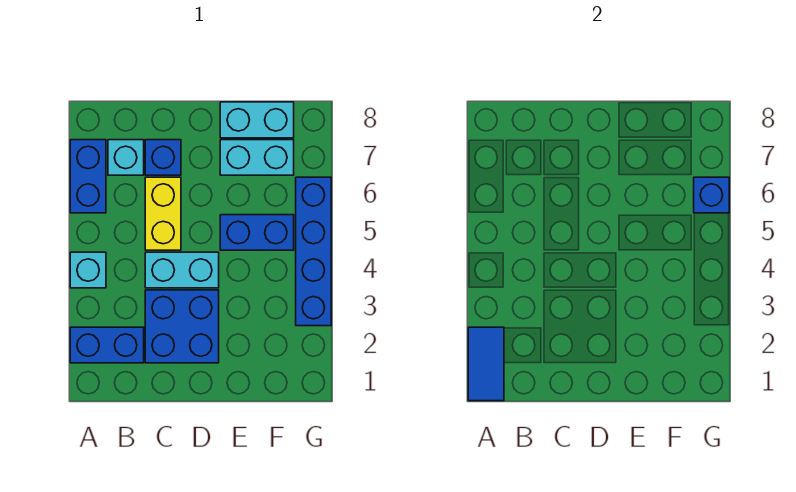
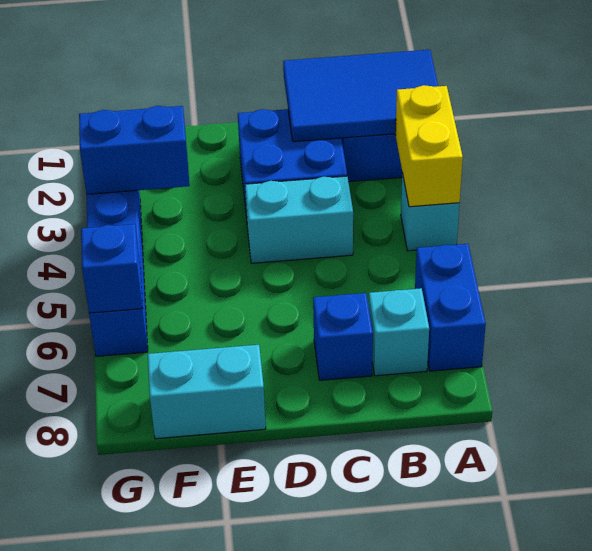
blue tile A1:A2 level 2 -> blue tile A1:C2 level 2
yellow brick C5:C6 level 1 -> yellow brick A3:A4 level 2
blue brick E5:F5 level 1 -> blue brick F3:G3 level 2
cyan brick E7:F7 level 1 -> none

